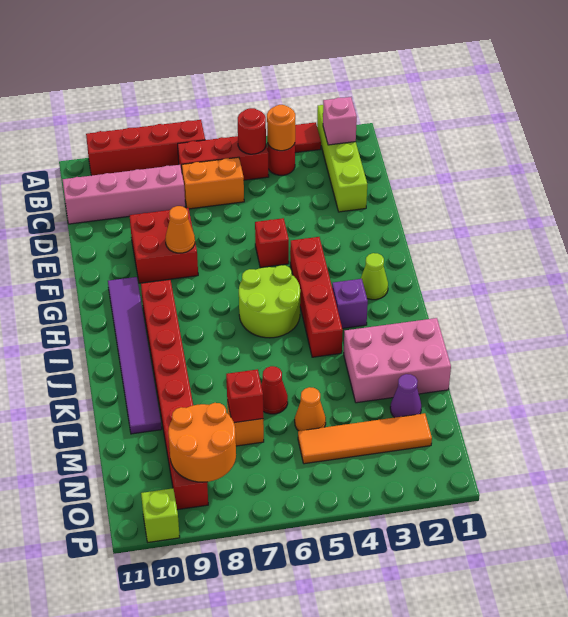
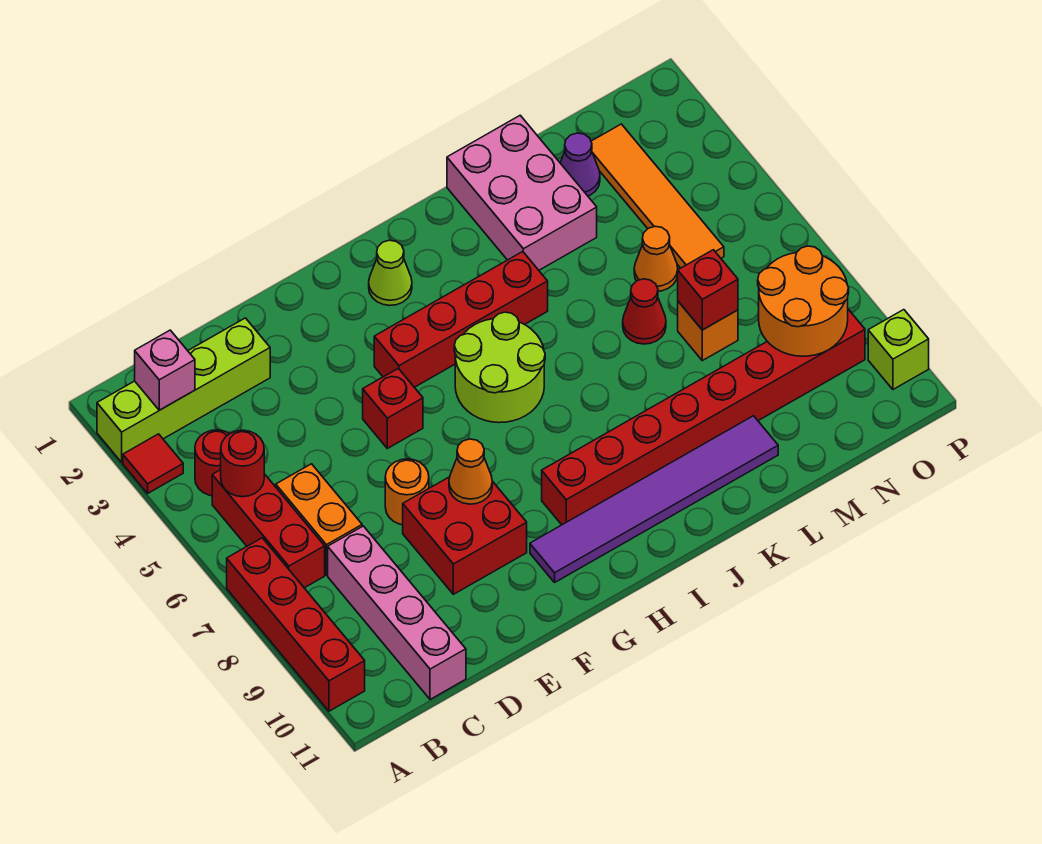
orange round brick B4 level 2 -> orange round brick E7 level 1
purple brick I3 level 1 -> none

